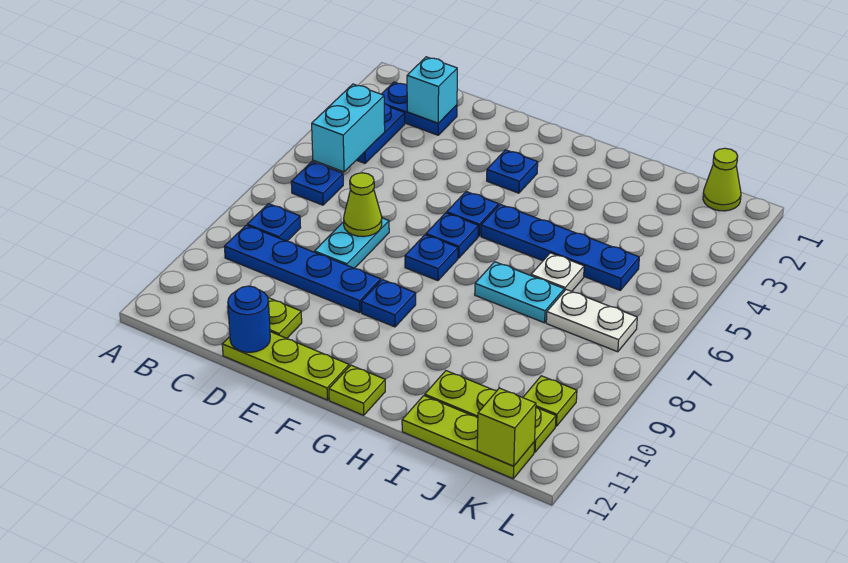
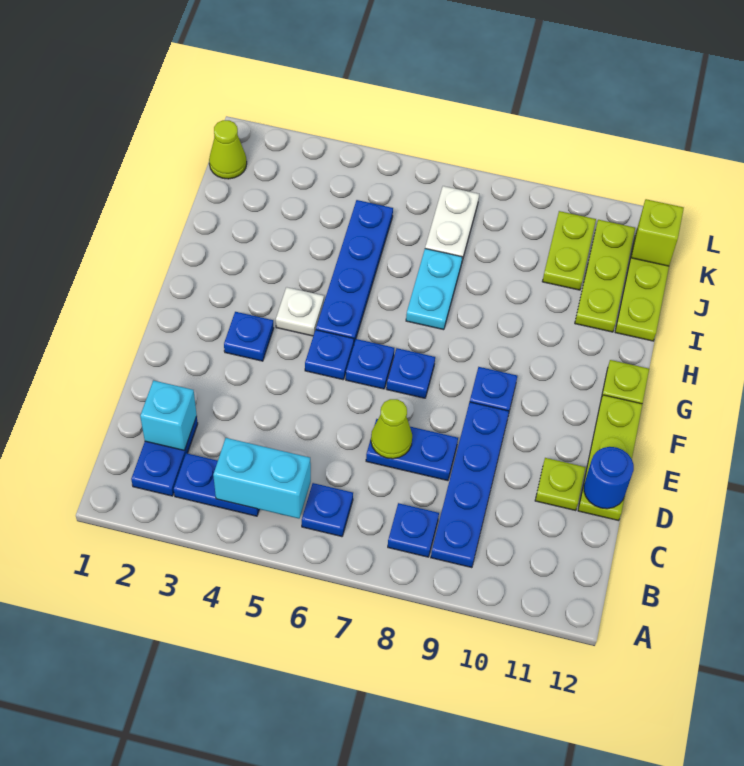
cyan plate D7:D8 level 1 -> blue plate D7:D8 level 1
white plate I6 level 1 -> white plate G4 level 1
lime plate K10 level 1 -> lime plate J10:K10 level 1

